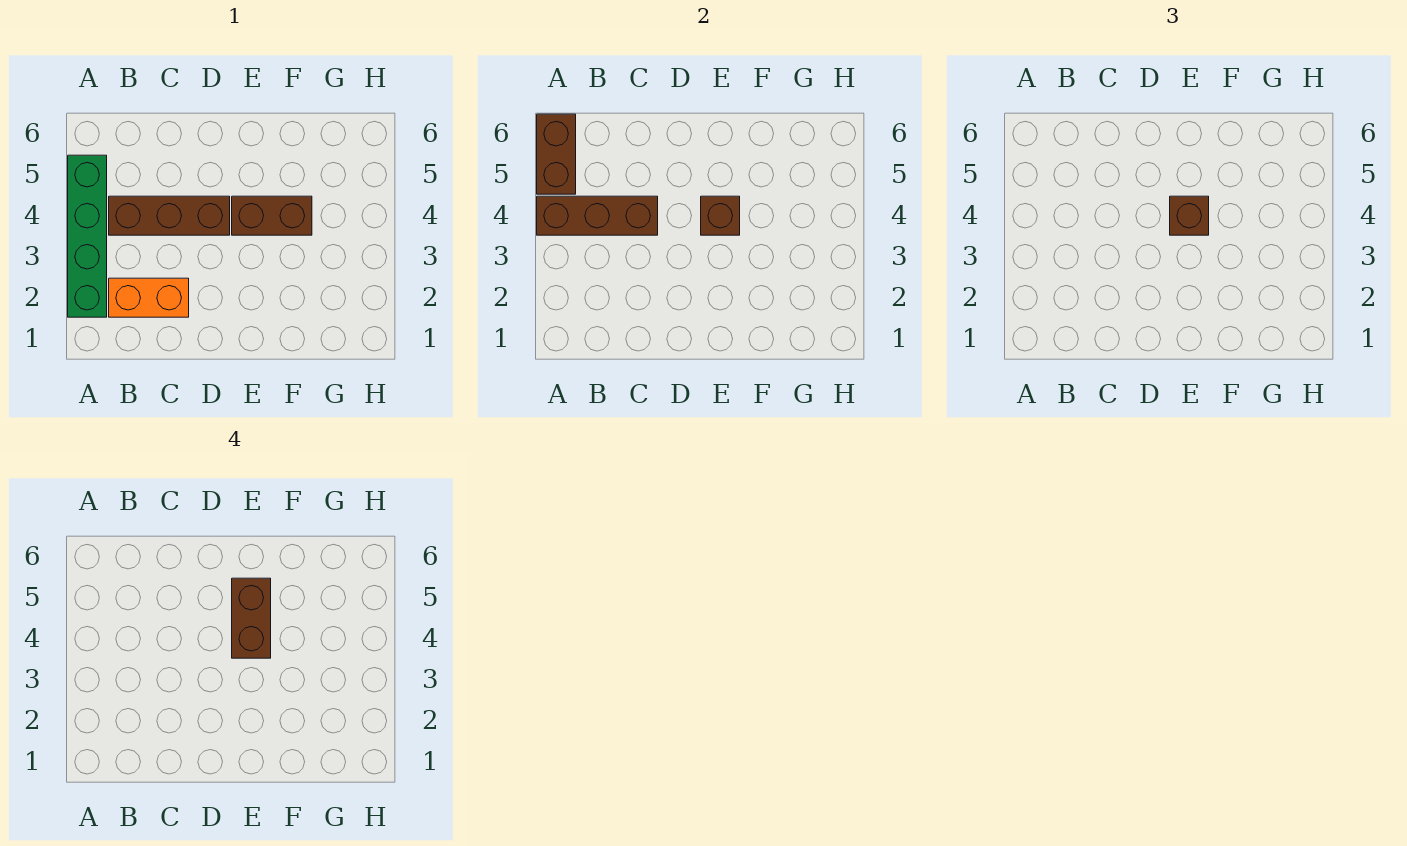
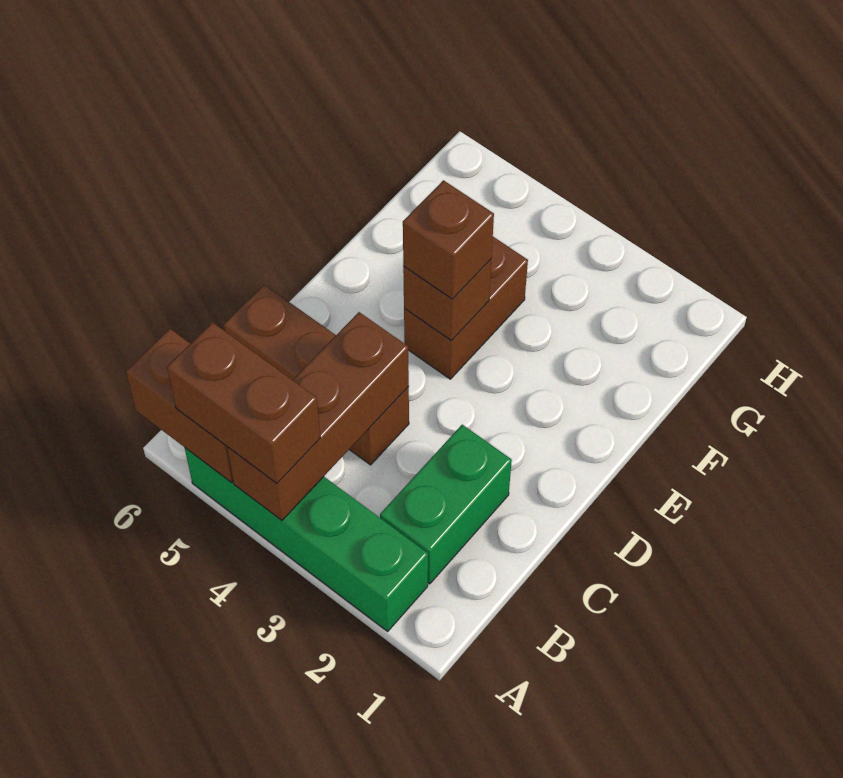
orange brick B2:C2 level 1 -> green brick B2:C2 level 1
brown brick B4:D4 level 1 -> brown brick C4:C6 level 1
brown brick E4:E5 level 4 -> brown brick A4:A5 level 3

